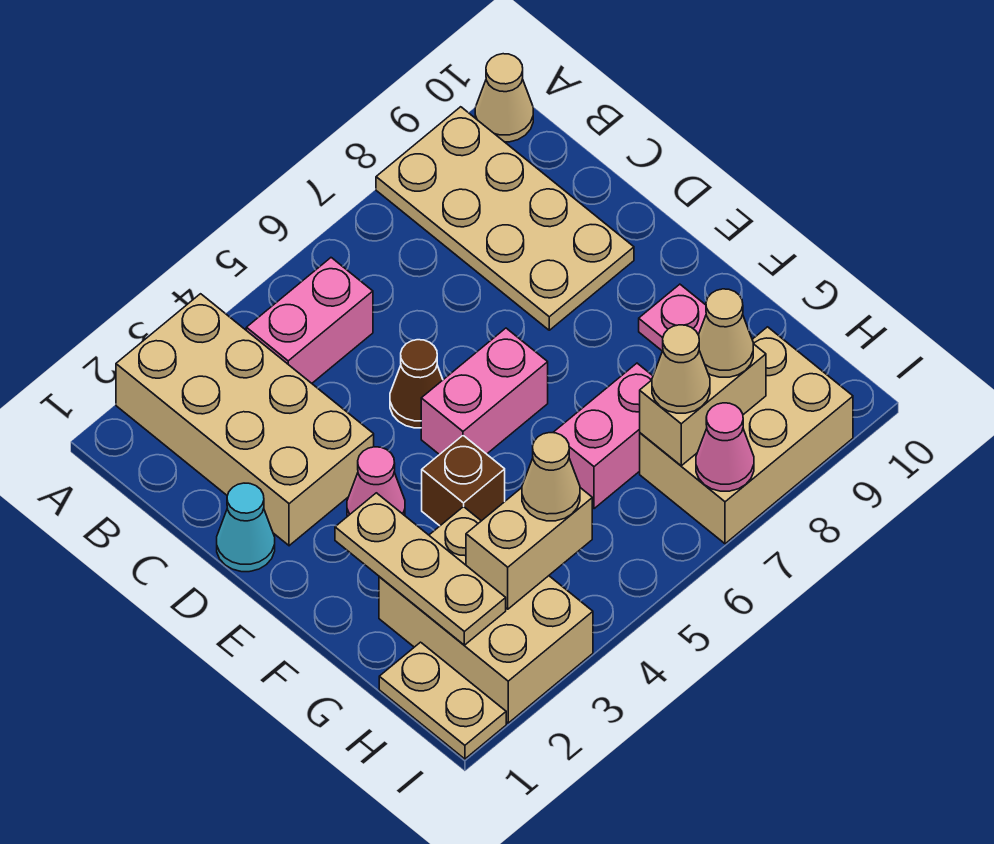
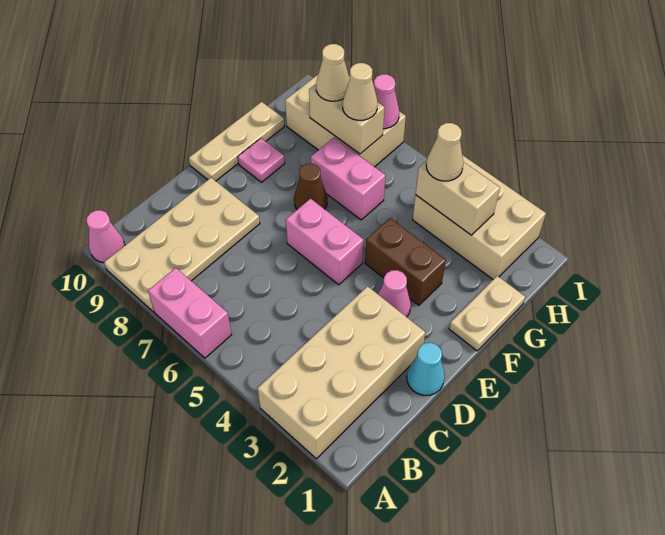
tan cone A10 level 1 -> pink cone A10 level 1
pink brick B4:B5 level 1 -> pink brick A6:A7 level 1
brown cone D5 level 1 -> brown cone F7 level 1
tan plate F2:H2 level 2 -> tan plate E10:G10 level 1
brown brick F4 level 1 -> brown brick F3:F4 level 1
tan brick G2:I3 level 1 -> tan brick H2:I4 level 1
tan plate H1:I1 level 1 -> tan plate F1:G1 level 1

